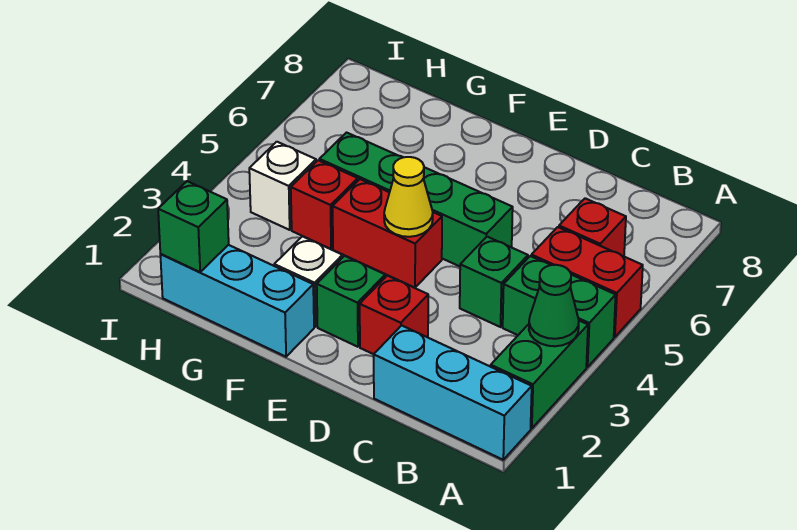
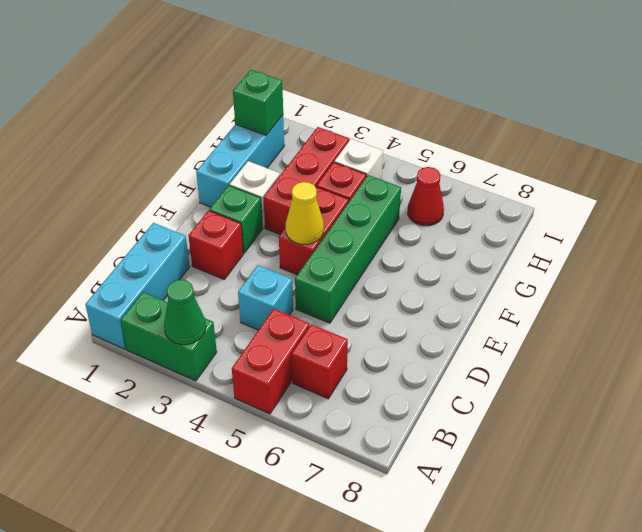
green brick A4:B4 level 1 -> none
green brick C4 level 1 -> cyan brick C4 level 1
none -> red brick F3:H3 level 1
none -> red cone H6 level 1

